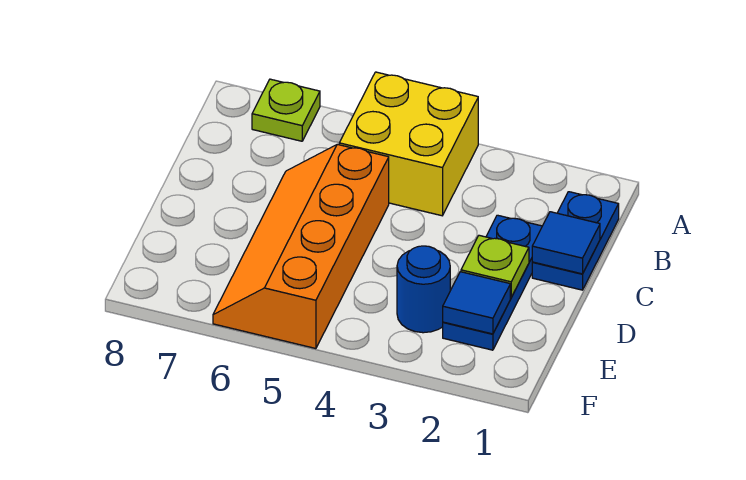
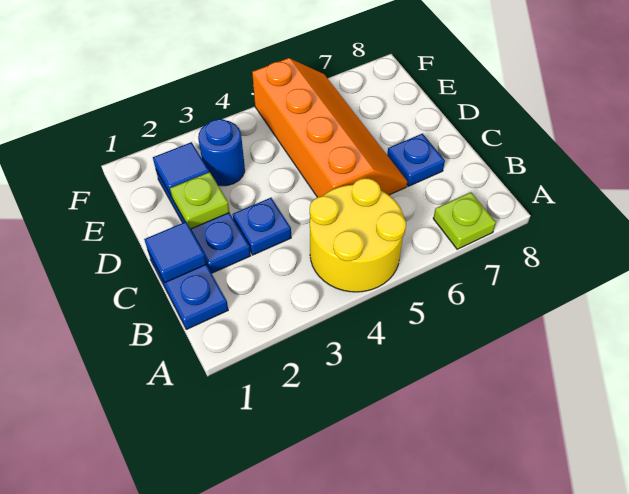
yellow brick A4:B5 level 1 -> yellow round brick A4:B5 level 1
none -> blue plate C3 level 1
none -> blue plate C7 level 1

